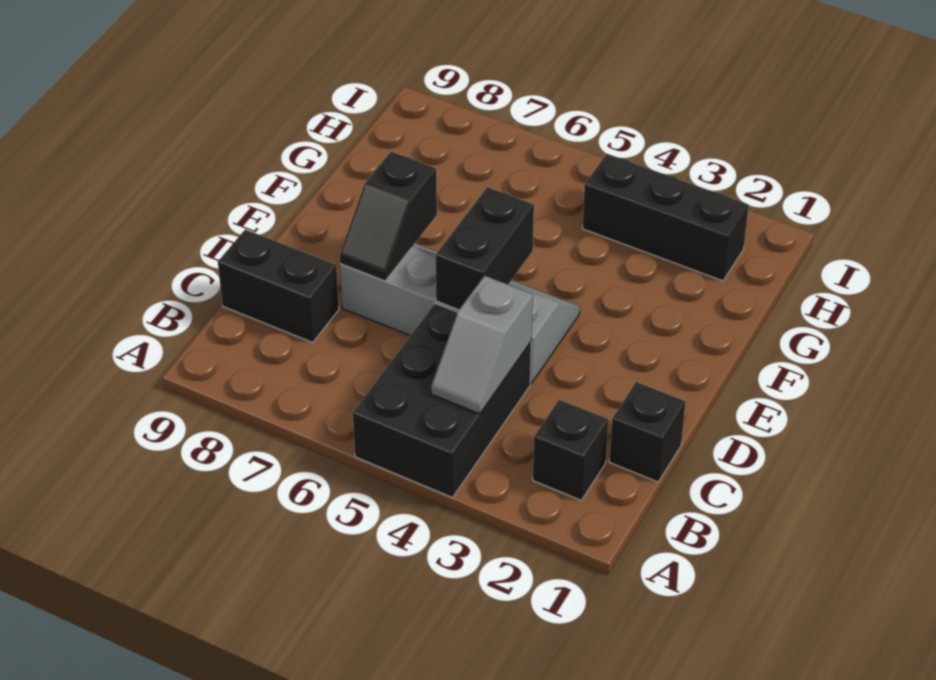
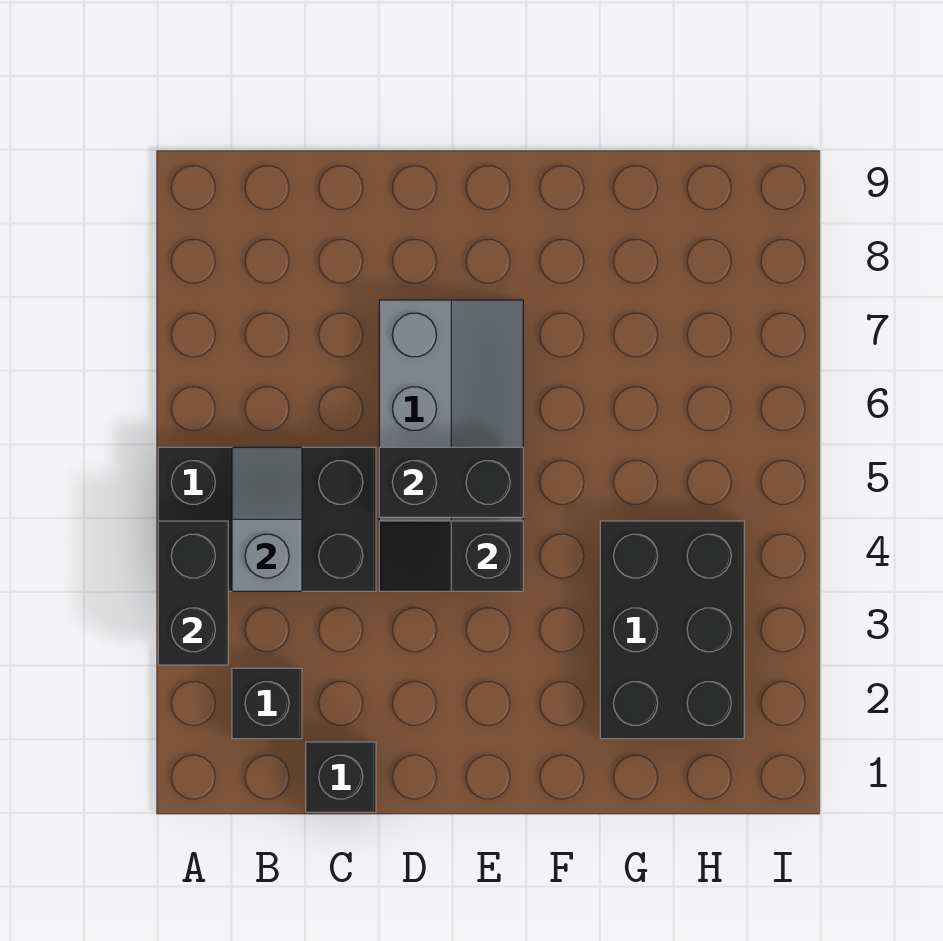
grey slope B4:C4 level 2 top C -> grey slope B4:B5 level 2 top 4
black brick C8:C9 level 1 -> black brick A3:A4 level 2
black slope D7:E7 level 2 top E -> black slope D4:E4 level 2 top E
black brick H2:H4 level 1 -> black brick G2:H4 level 1

